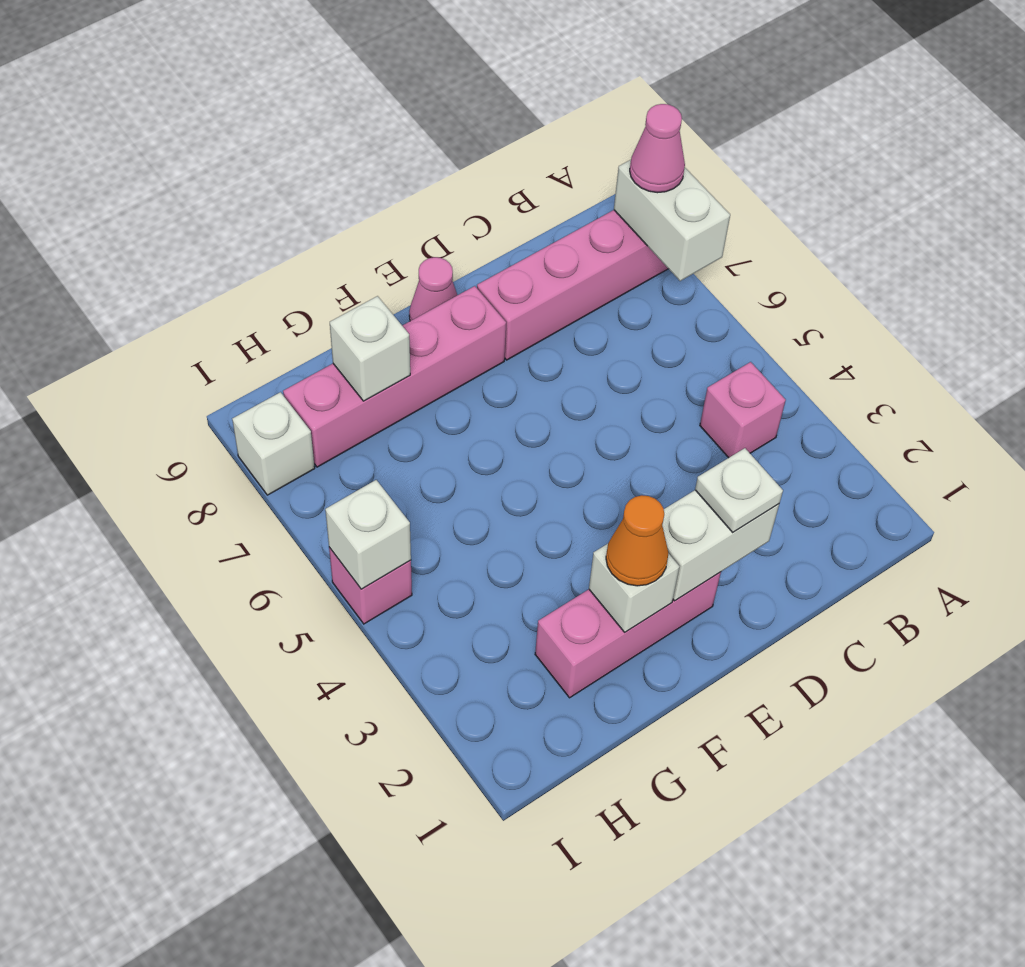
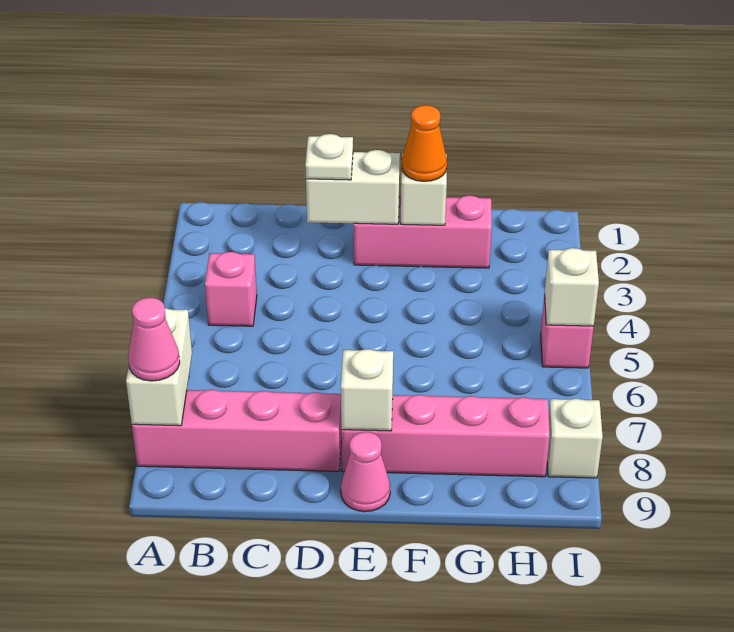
white brick G8 level 2 -> white brick E8 level 2

